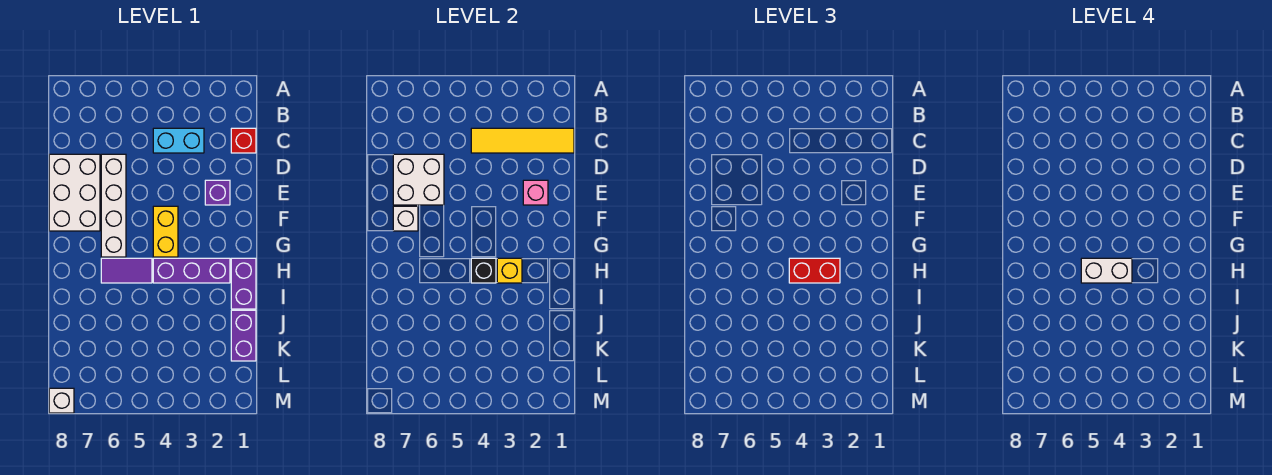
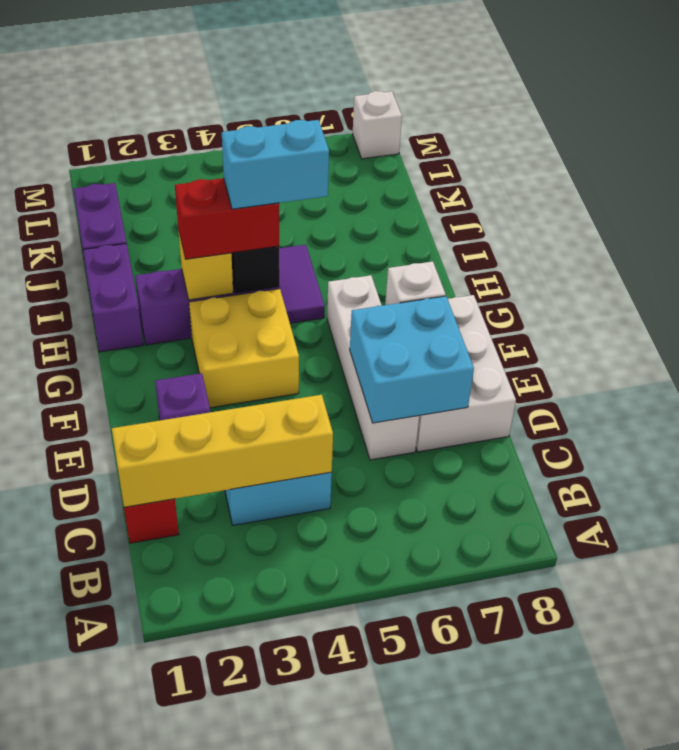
yellow tile C1:C4 level 2 -> yellow brick C1:C4 level 2
white brick D6:E7 level 2 -> cyan brick D6:E7 level 2
pink brick E2 level 2 -> none
yellow brick F4:G4 level 1 -> yellow brick F3:G4 level 1
white brick H4:H5 level 4 -> cyan brick H4:H5 level 4
purple tile H5:H6 level 1 -> purple tile H5:I5 level 1

